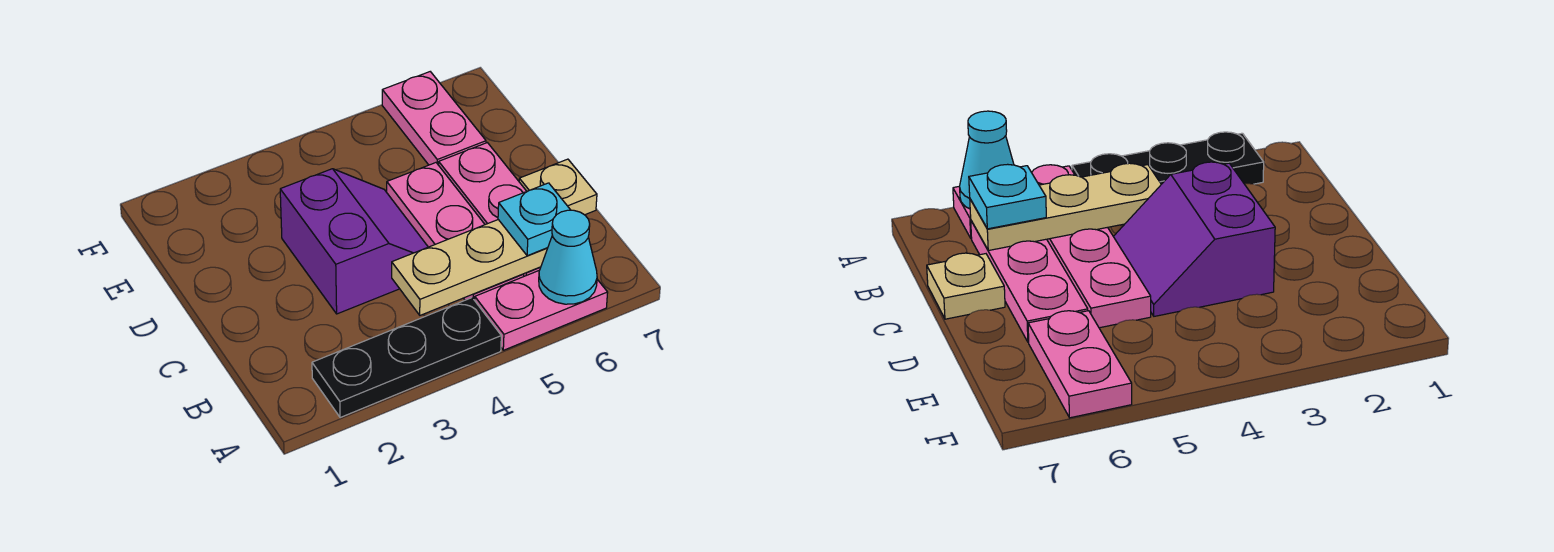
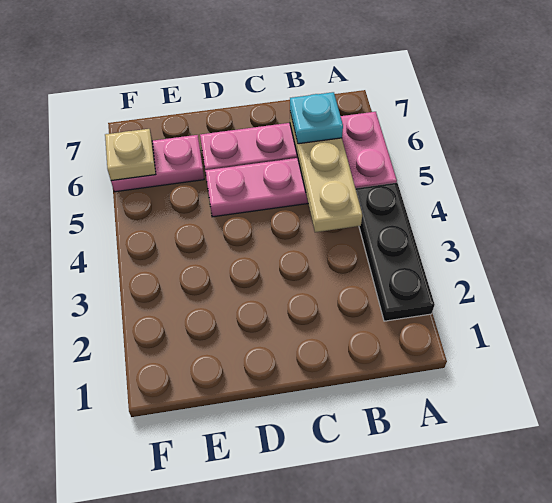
cyan cone A6 level 2 -> none
purple slope C3:D4 level 1 top 3 -> none
tan plate C7 level 1 -> tan plate F6 level 2

